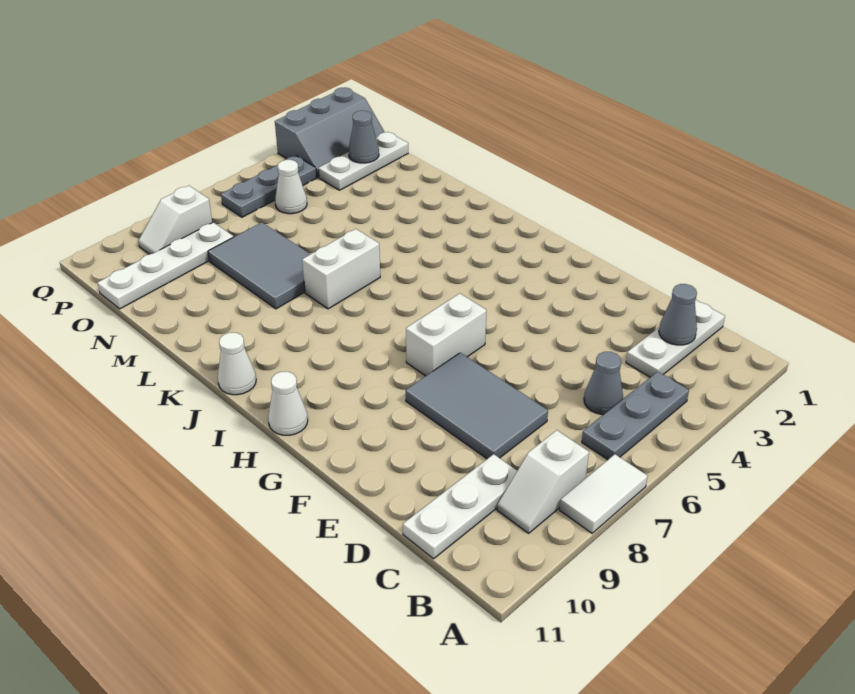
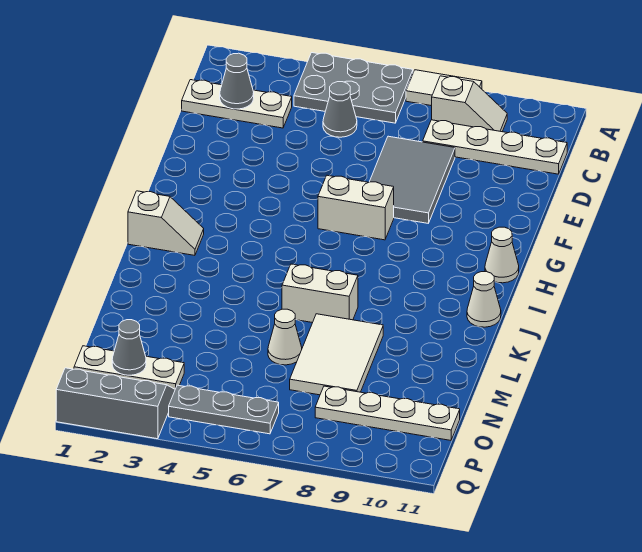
grey plate B4:B6 level 1 -> grey plate A4:B6 level 1
white plate C9:C11 level 1 -> white plate C8:C11 level 1
grey tile L7:N8 level 1 -> white tile L7:N8 level 1
white cone O5 level 1 -> white cone M6 level 1
white slope P8:P9 level 1 top 8 -> white slope I1:I2 level 1 top 1

